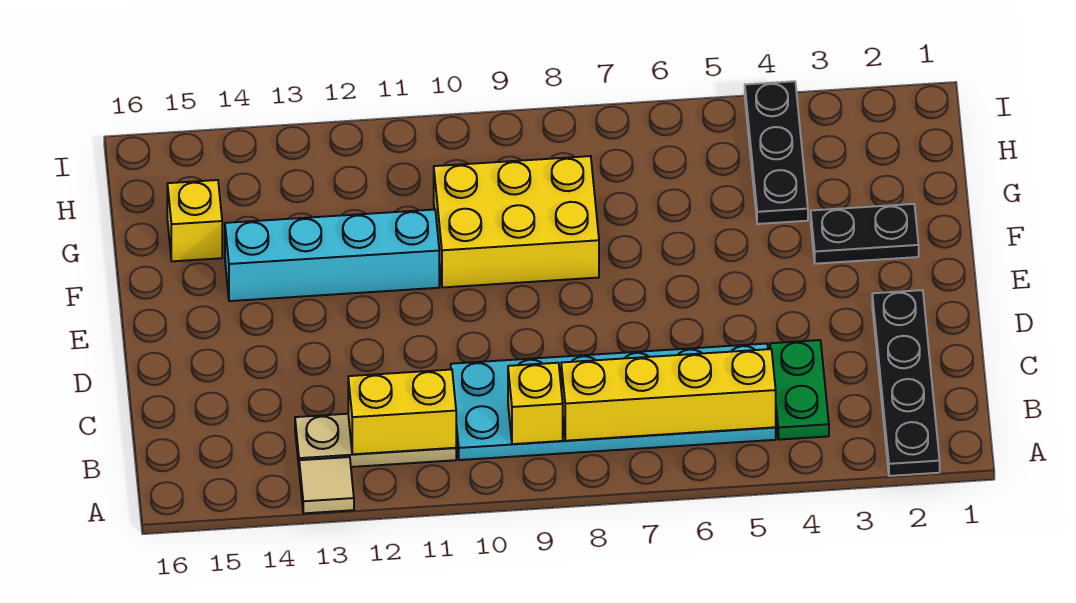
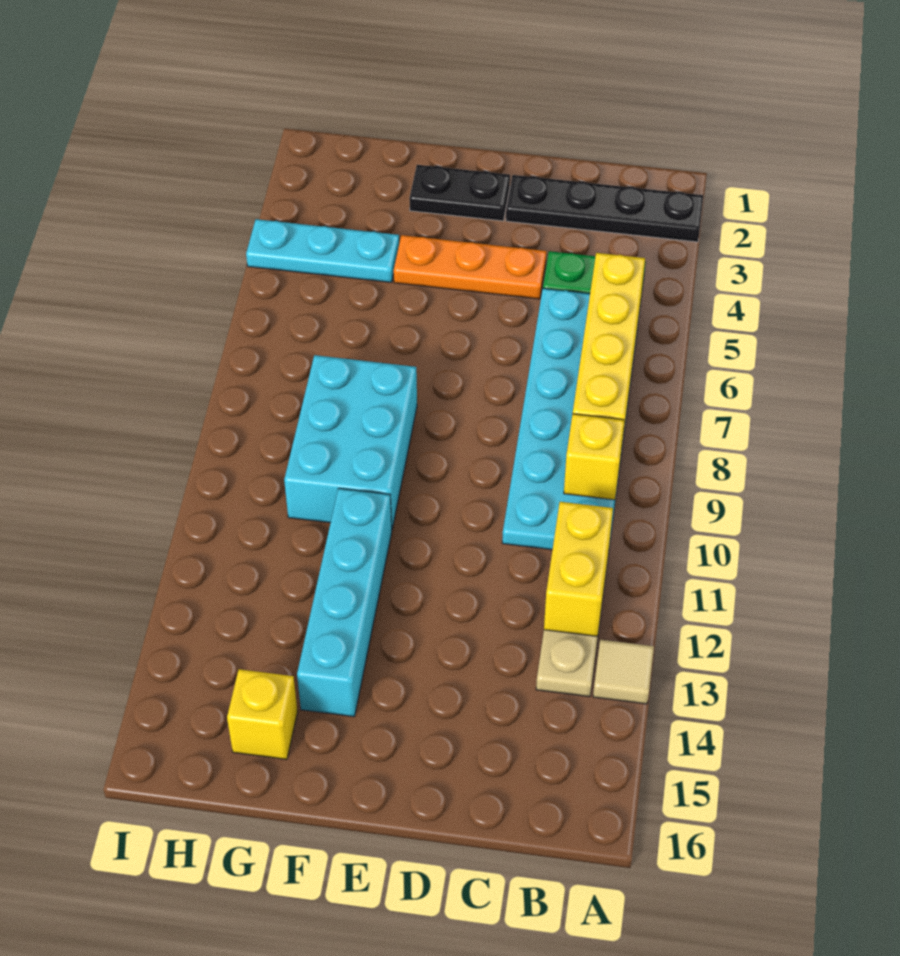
none -> orange plate D4:F4 level 1
black plate F2:F3 level 1 -> black plate E2:F2 level 1
yellow brick F8:G10 level 1 -> cyan brick F8:G10 level 1
black plate G4:I4 level 1 -> cyan plate G4:I4 level 1

